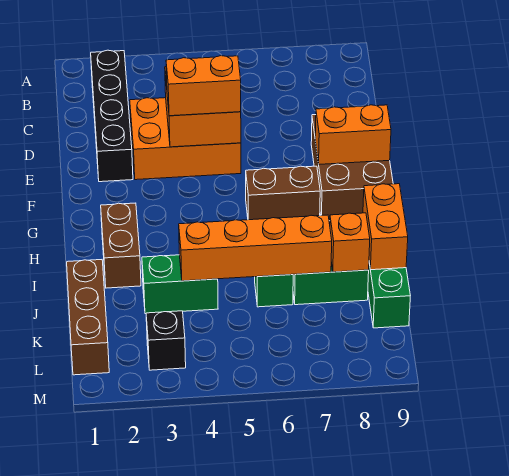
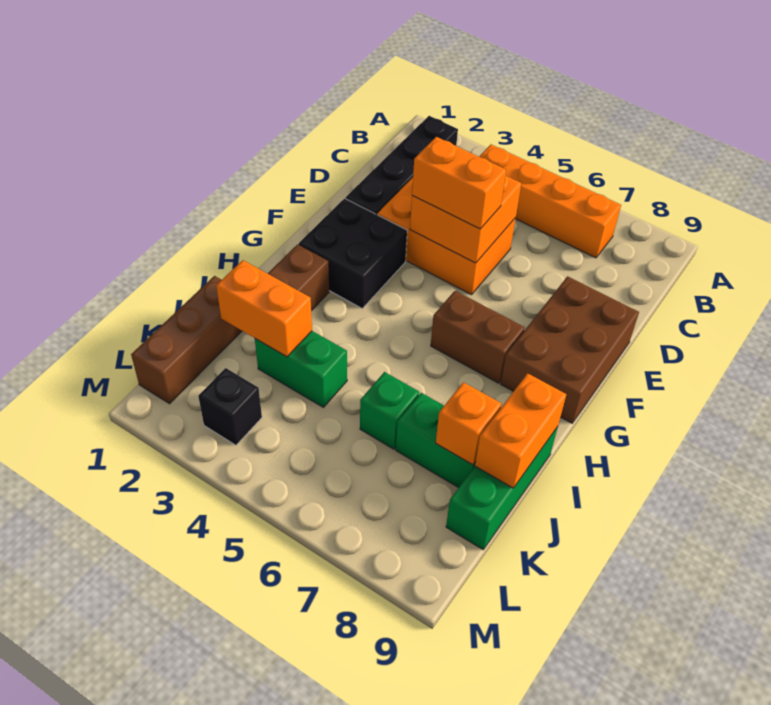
none -> black brick F2:G3 level 1
orange brick F8:F9 level 2 -> orange brick J2:J3 level 2
orange brick J4:J7 level 2 -> orange brick B4:B7 level 1

